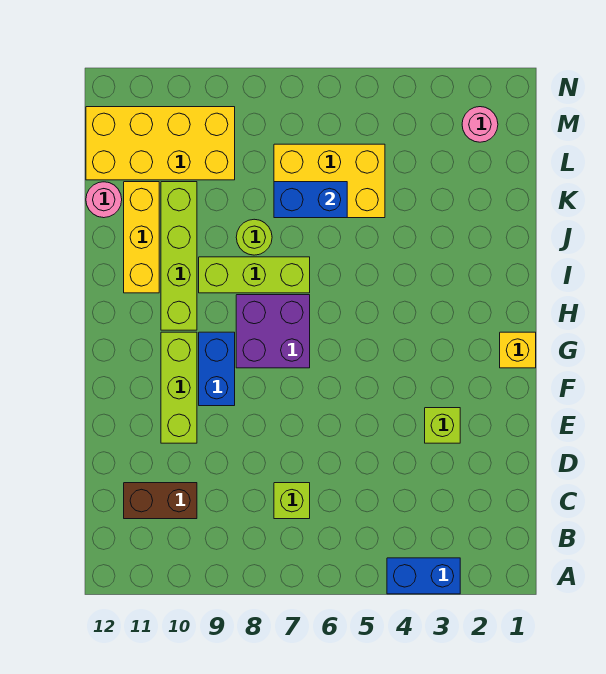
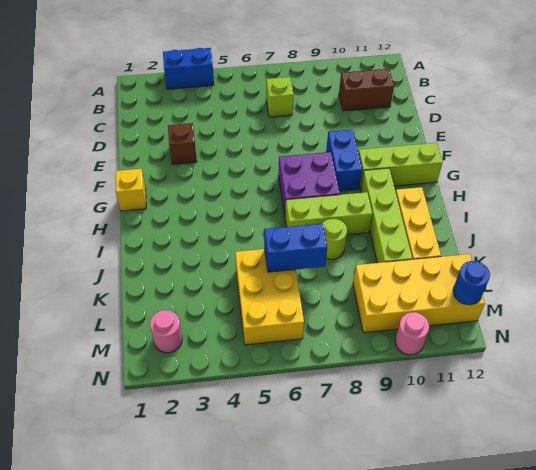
lime brick E3 level 1 -> brown brick E3 level 1
lime brick E10:G10 level 1 -> lime brick G10:G12 level 1
yellow brick K5:L7 level 1 -> yellow brick K5:M6 level 1
pink round brick K12 level 1 -> pink round brick N10 level 1
none -> blue round brick M12 level 2

